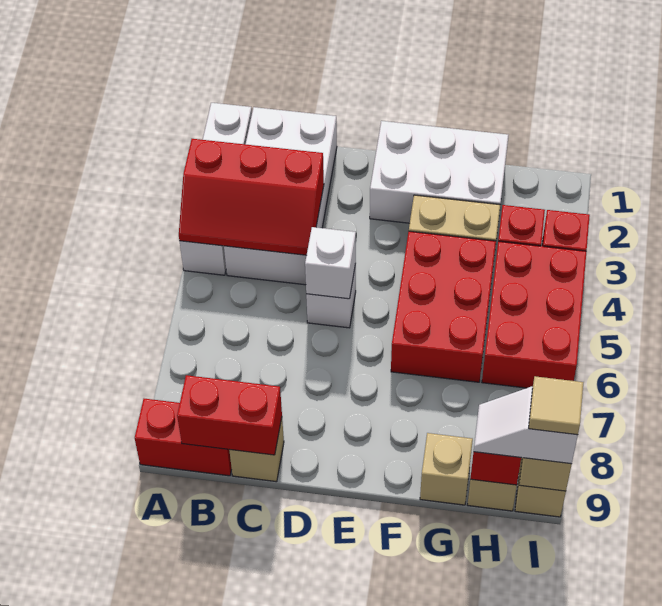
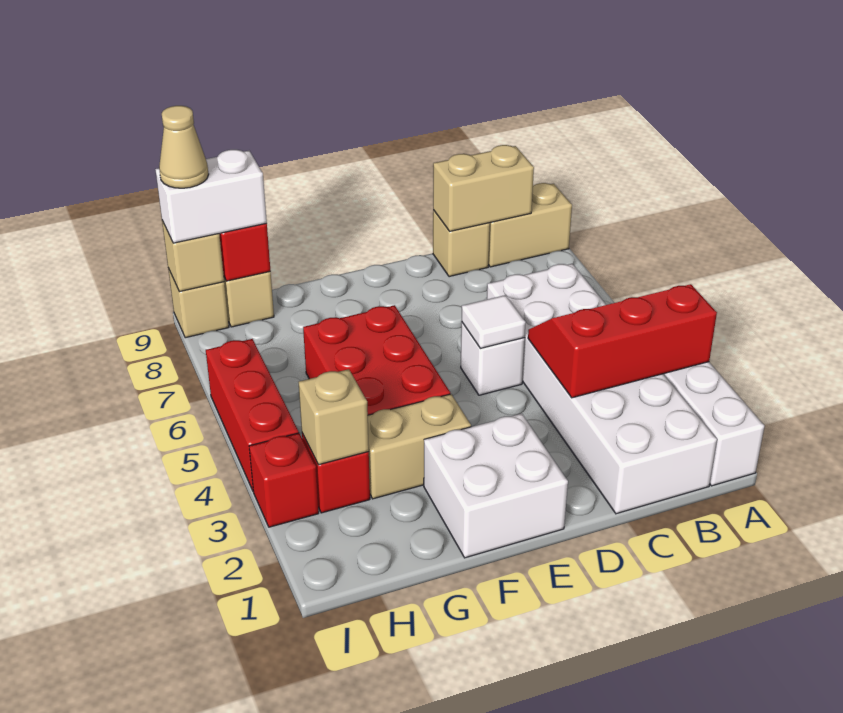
red brick A9:B9 level 1 -> tan brick A9:B9 level 1
white brick B1:C4 level 1 -> white brick B1:C6 level 1
red brick B9:C9 level 2 -> tan brick B9:C9 level 2
white brick D5 level 2 -> white tile D5 level 2
white brick E1:G2 level 1 -> white brick E1:F2 level 1
tan brick G9 level 1 -> tan brick H3 level 2
red brick H4:I6 level 1 -> red brick I4:I6 level 1
white slope H9:I9 level 3 top I -> white brick H9:I9 level 3
tan tile I9 level 4 -> tan cone I9 level 4

